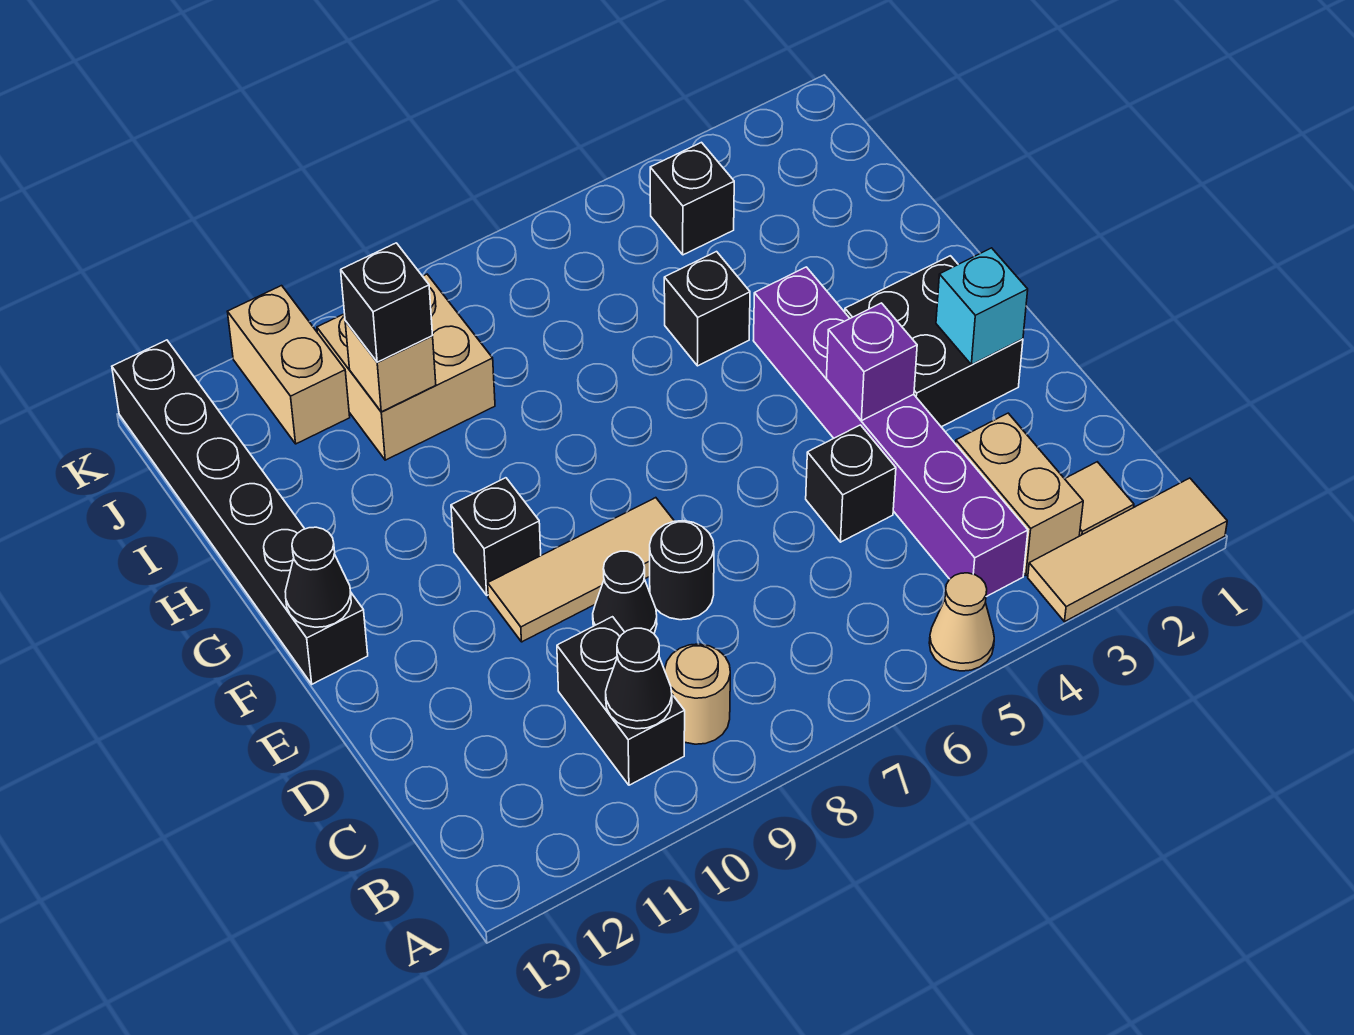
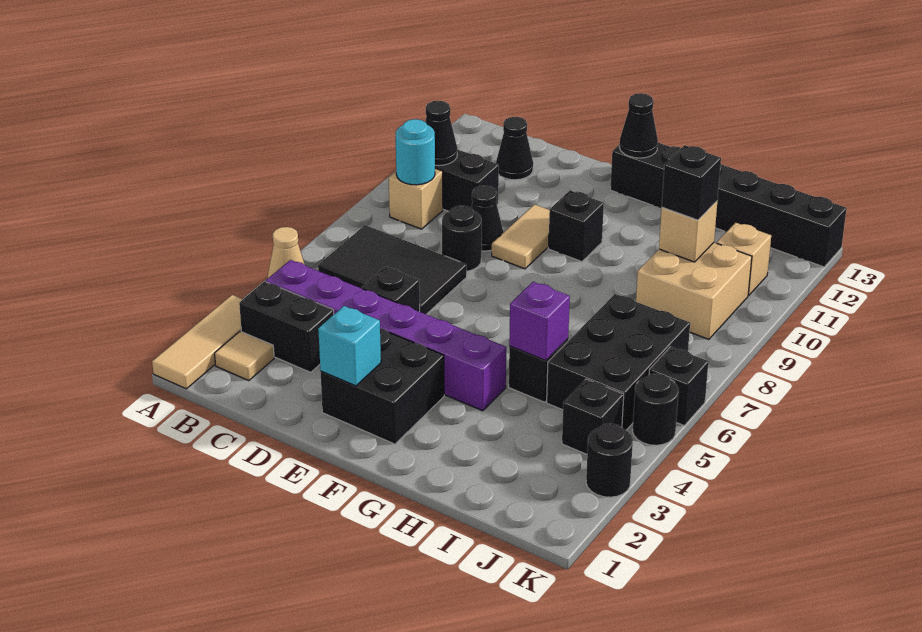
tan brick B3:C3 level 1 -> black brick B3:C3 level 1
none -> black tile B6:D7 level 1
tan round brick B9 level 1 -> tan brick B9 level 1
none -> cyan round brick B9 level 2
none -> black cone C12 level 1
purple brick E4 level 2 -> purple brick H5 level 2
tan tile E8:E10 level 1 -> tan tile E9:E10 level 1
none -> black brick I5:J7 level 1
tan brick J11:K11 level 1 -> tan brick J11 level 1
none -> black round brick K3 level 1
none -> black round brick K5 level 1
none -> black brick K6 level 1

